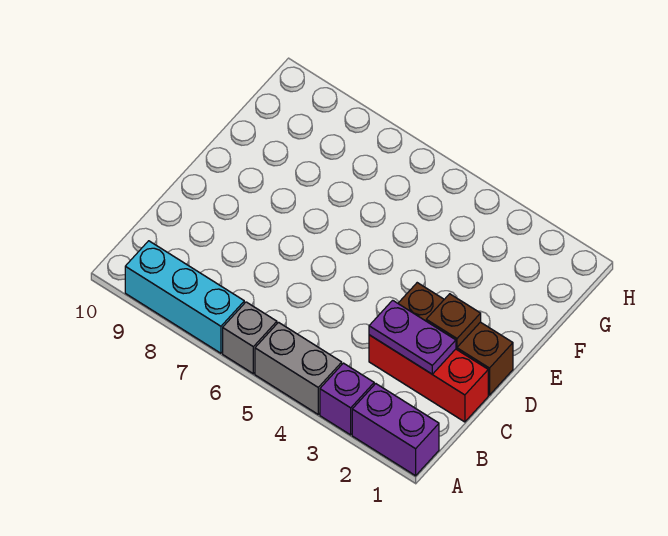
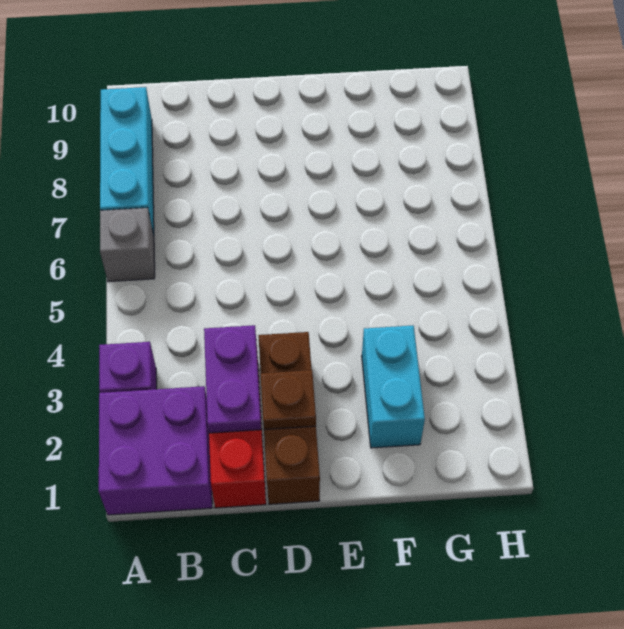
purple brick A1:A2 level 1 -> purple brick A1:B2 level 1
grey brick A4:A5 level 1 -> none
none -> cyan brick F2:F3 level 1

